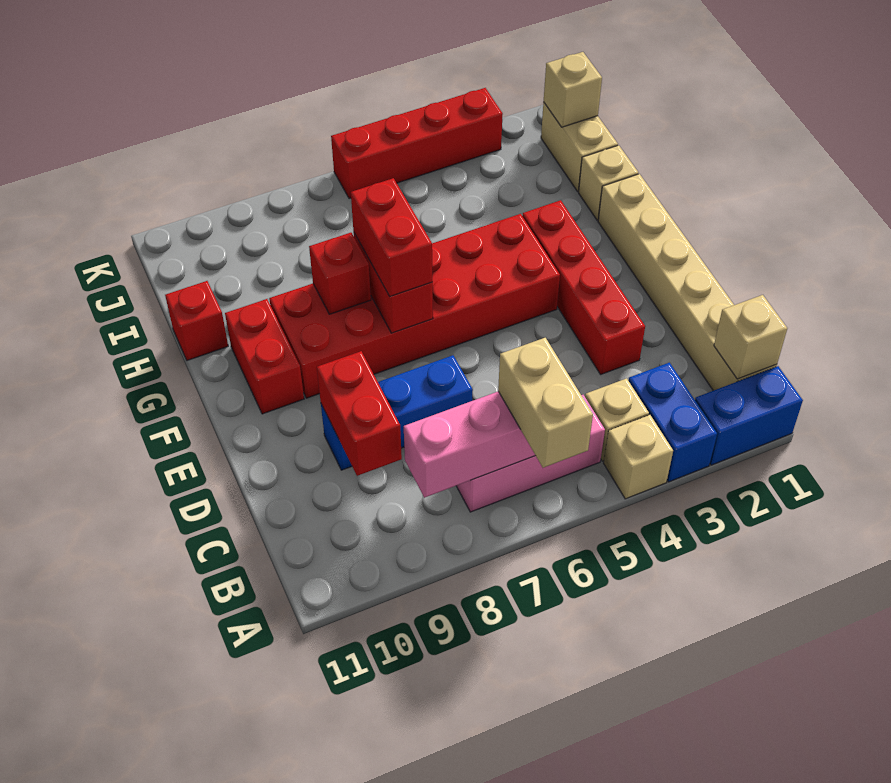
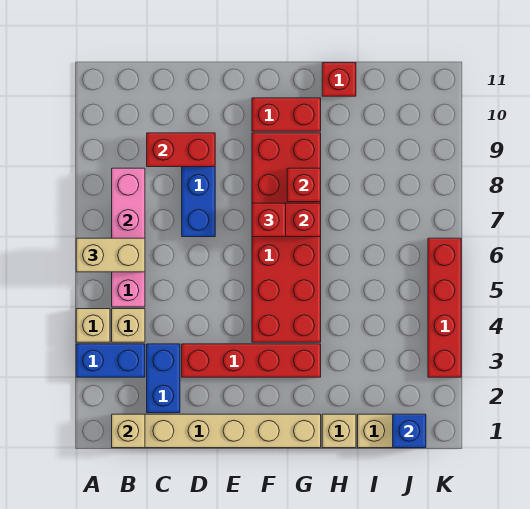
blue brick A1:A2 level 1 -> blue brick C2:C3 level 1
red brick F7:G7 level 3 -> red brick F7 level 3
tan brick J1 level 2 -> blue brick J1 level 2

